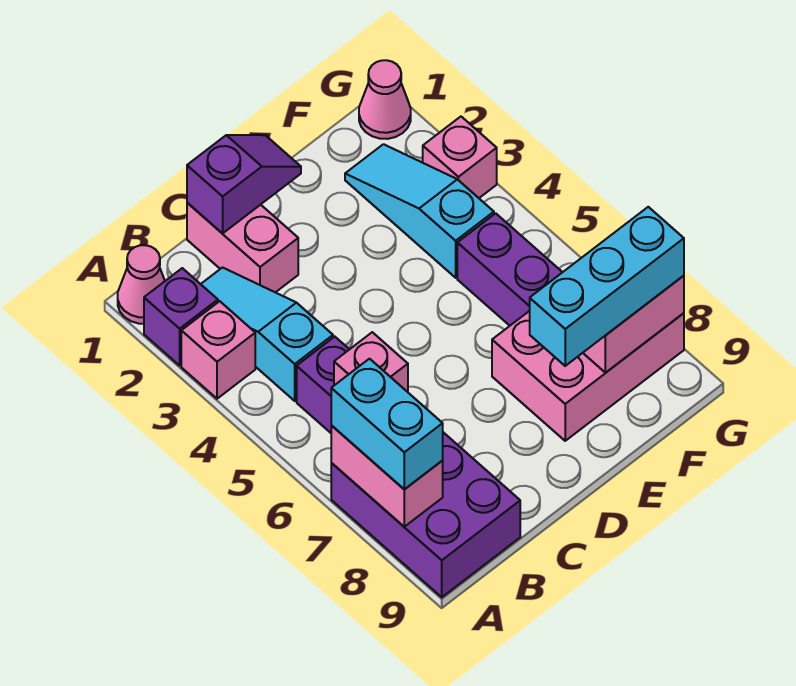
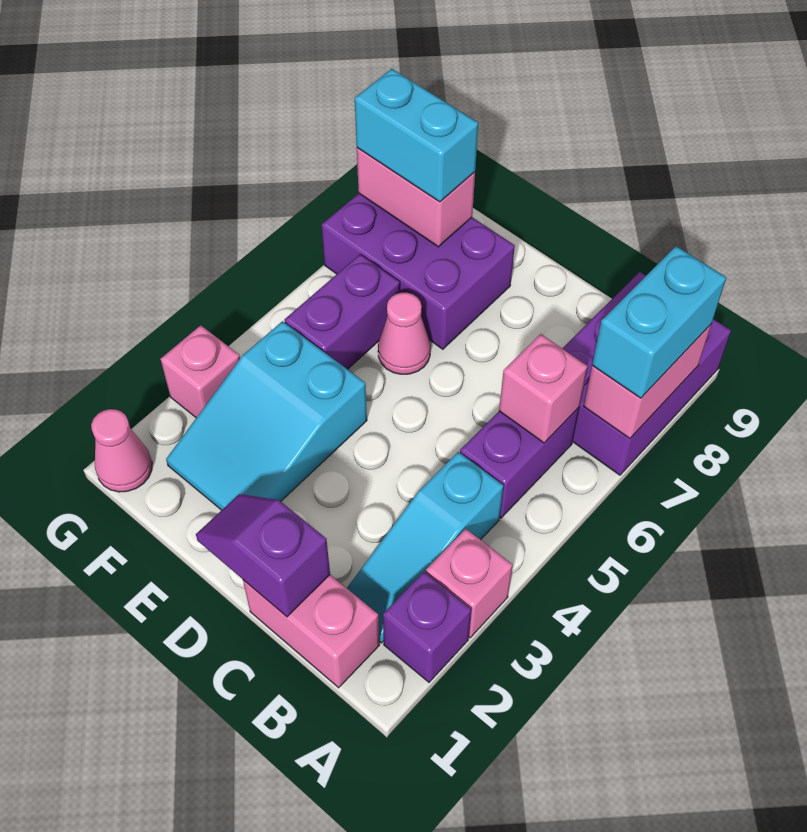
pink cone A1 level 1 -> pink cone E6 level 1
pink brick C1:C2 level 1 -> pink brick B1:C1 level 1
pink brick E7:G8 level 1 -> purple brick E7:G8 level 1
cyan brick E8:G8 level 3 -> cyan brick F8:G8 level 3
cyan slope F2:F4 level 1 top 4 -> cyan slope E2:F4 level 1 top 4

